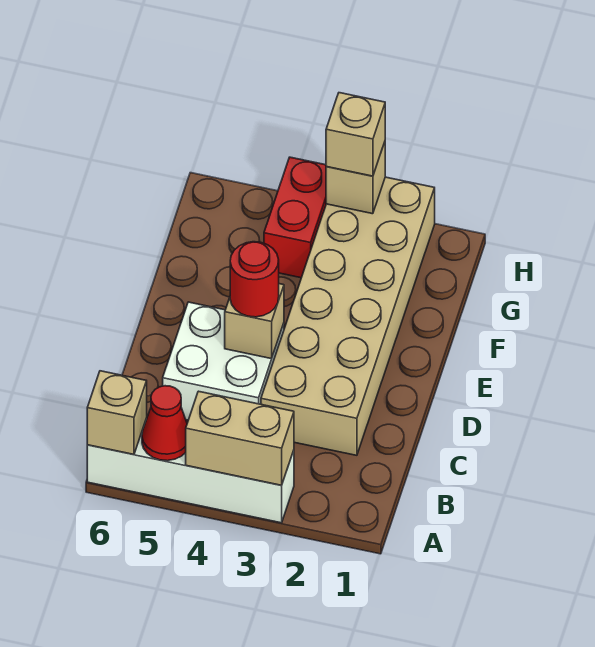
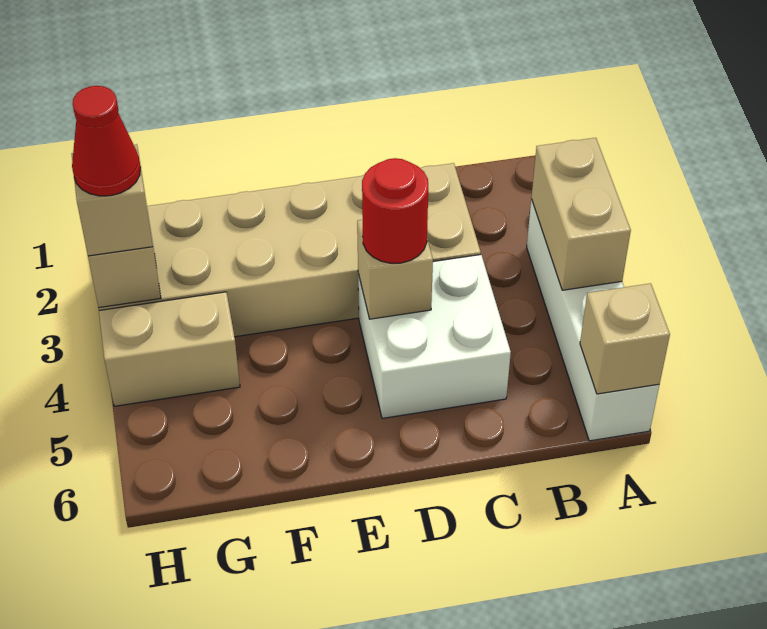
red cone A5 level 2 -> red cone H3 level 4
red brick G4:H4 level 1 -> tan brick G4:H4 level 1

